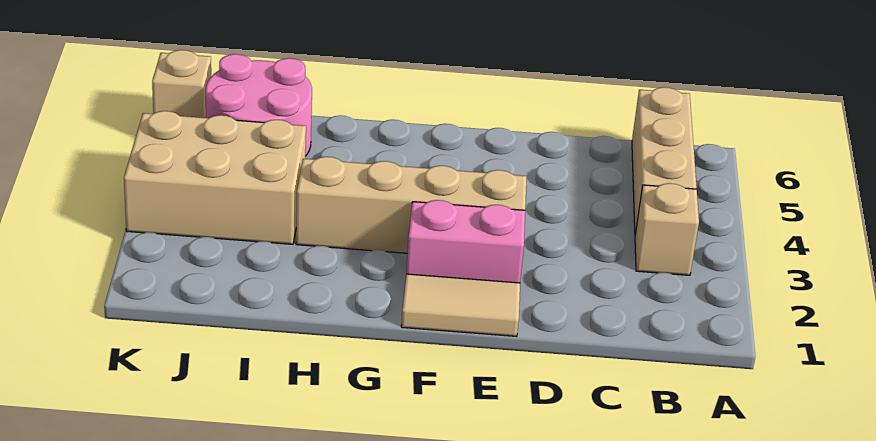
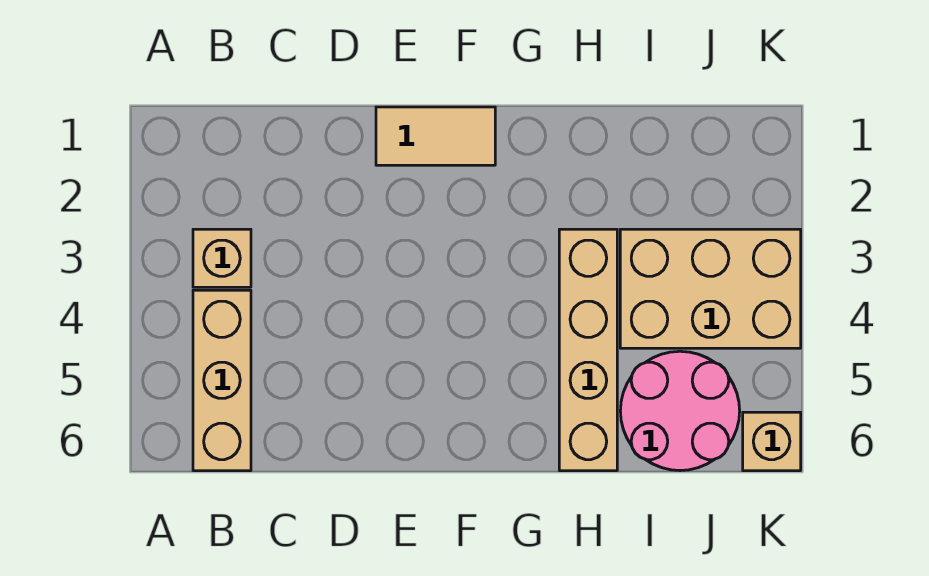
pink brick E2:F2 level 1 -> none
tan brick E3:H3 level 1 -> tan brick H3:H6 level 1

